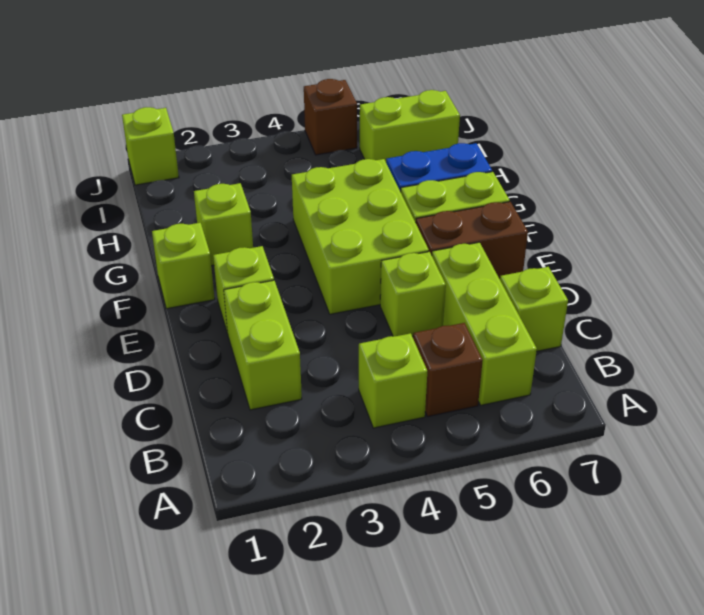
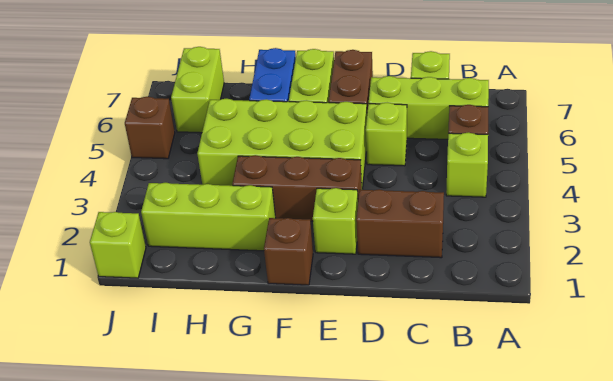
lime brick C2:D2 level 1 -> brown brick C2:D2 level 1
none -> brown brick E3:G3 level 1
lime brick E4:G5 level 1 -> lime brick E4:H5 level 1
lime brick F1 level 1 -> brown brick F1 level 1
lime brick G2 level 1 -> lime brick G2:I2 level 1

